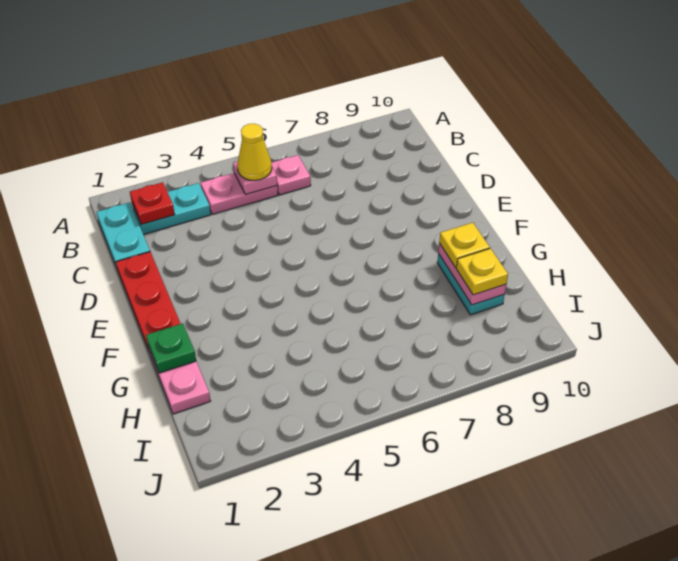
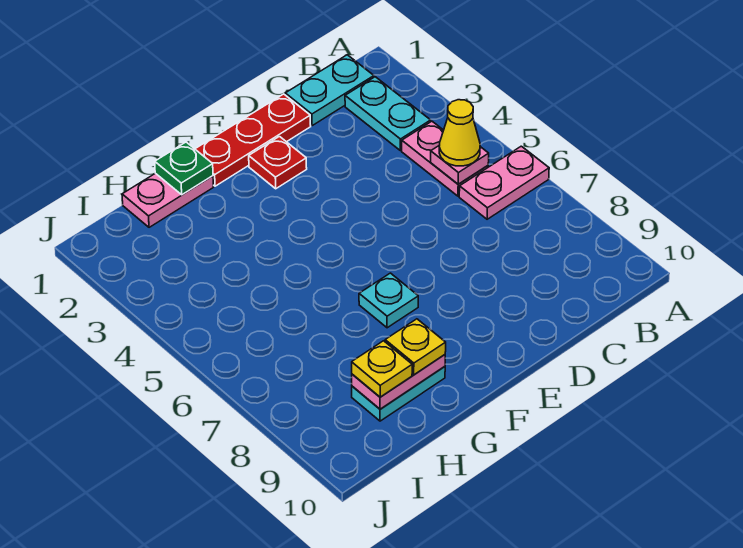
red plate B2 level 2 -> red plate E2 level 1
pink plate B6 level 1 -> pink plate A6:B6 level 1
none -> cyan plate F7 level 1

